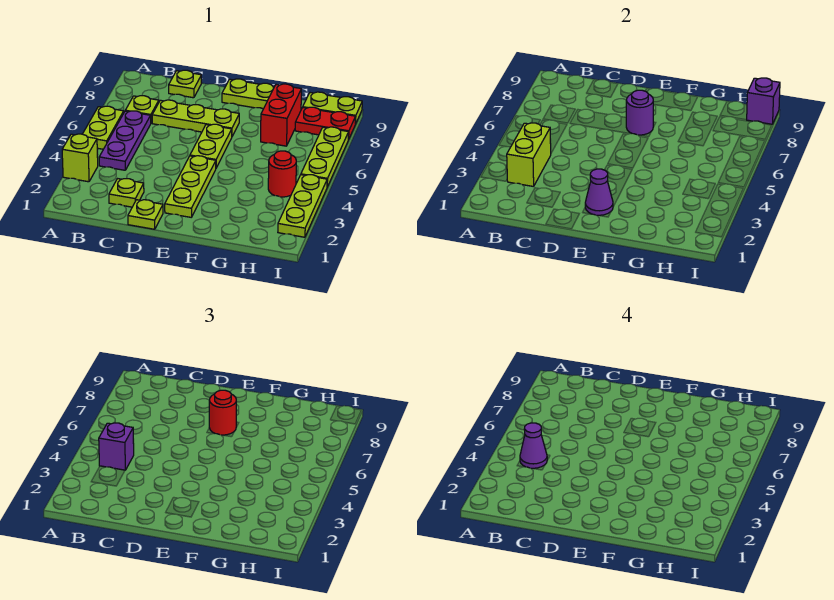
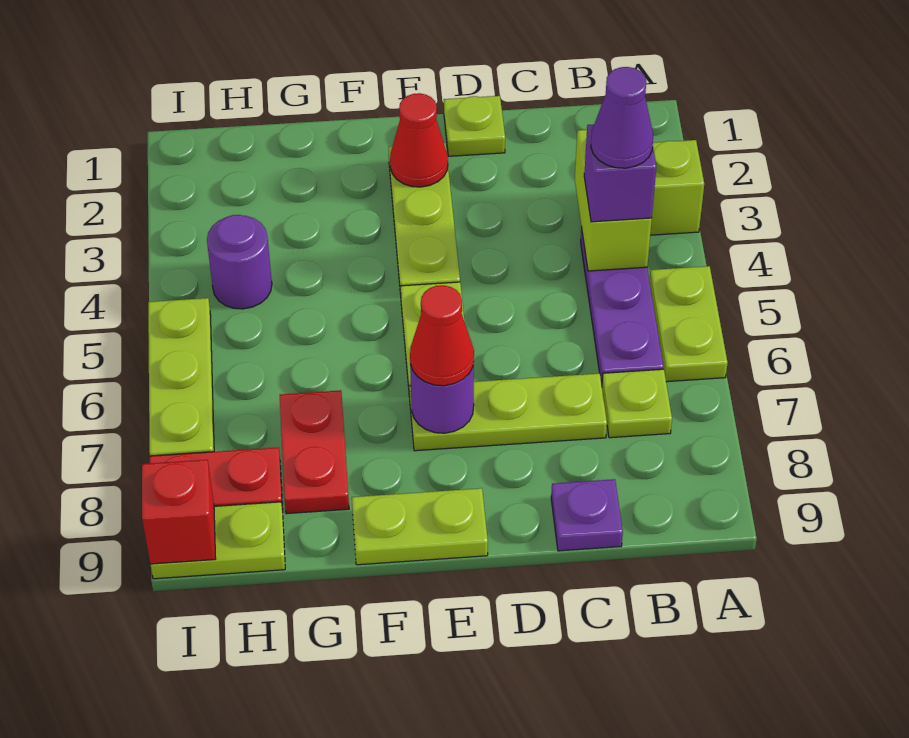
lime plate C2 level 1 -> none
lime plate C9 level 1 -> purple plate C9 level 1
purple cone E2 level 2 -> red cone E2 level 2
red round brick E7 level 3 -> red cone E7 level 3
red brick G7:G8 level 1 -> red plate G7:G8 level 1
red round brick H4 level 1 -> purple round brick H4 level 1
lime plate I2:I4 level 1 -> none
purple brick I9 level 2 -> red brick I9 level 2

